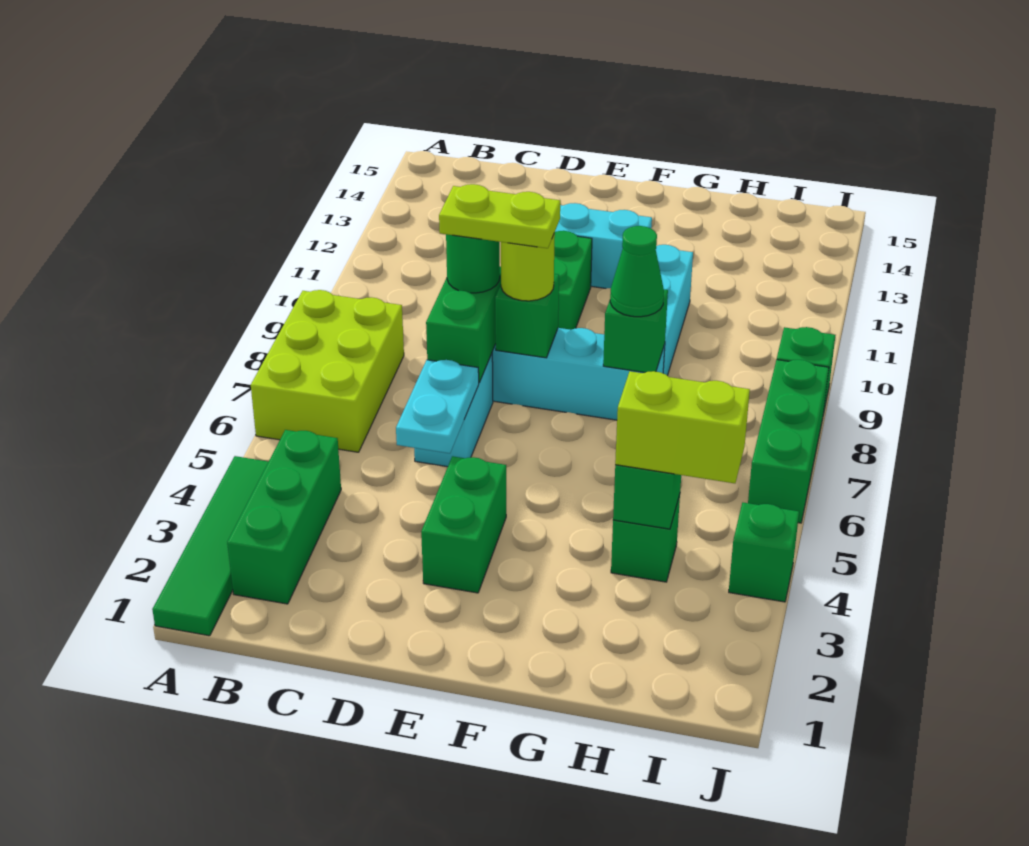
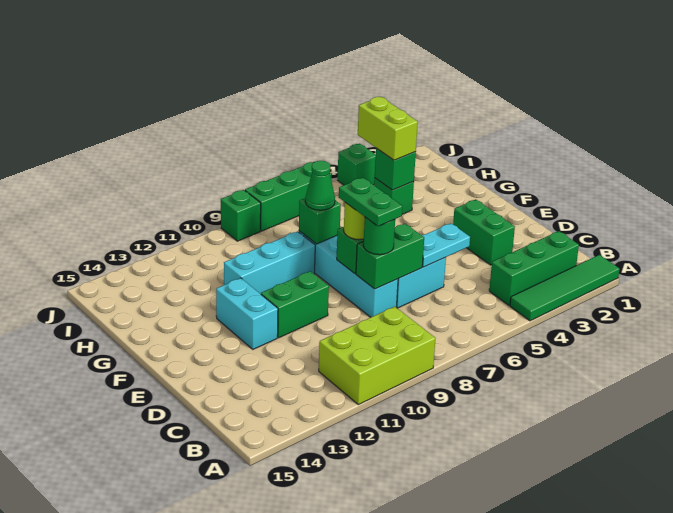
lime brick A6:B8 level 1 -> lime brick A9:B11 level 1
lime plate D8:E8 level 4 -> green plate D8:E8 level 4
green brick E3:E4 level 1 -> green brick D3:E3 level 1

